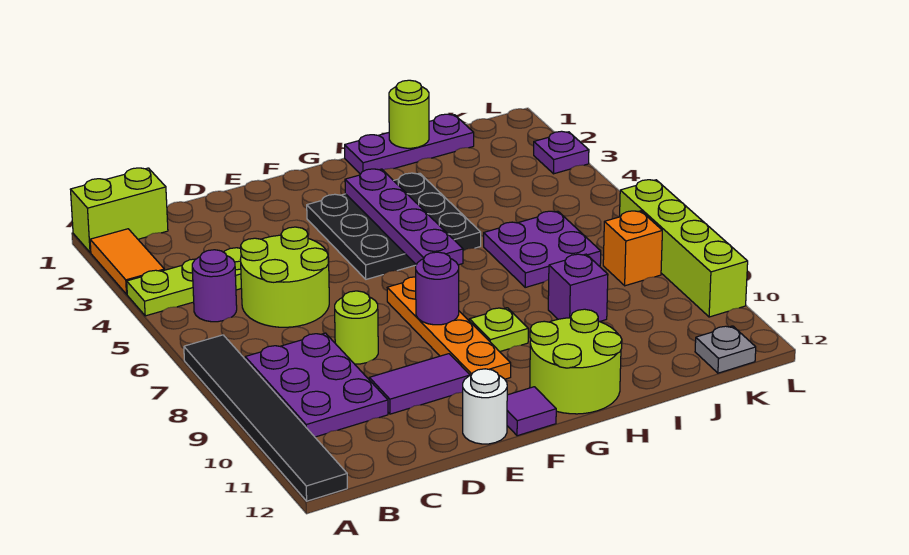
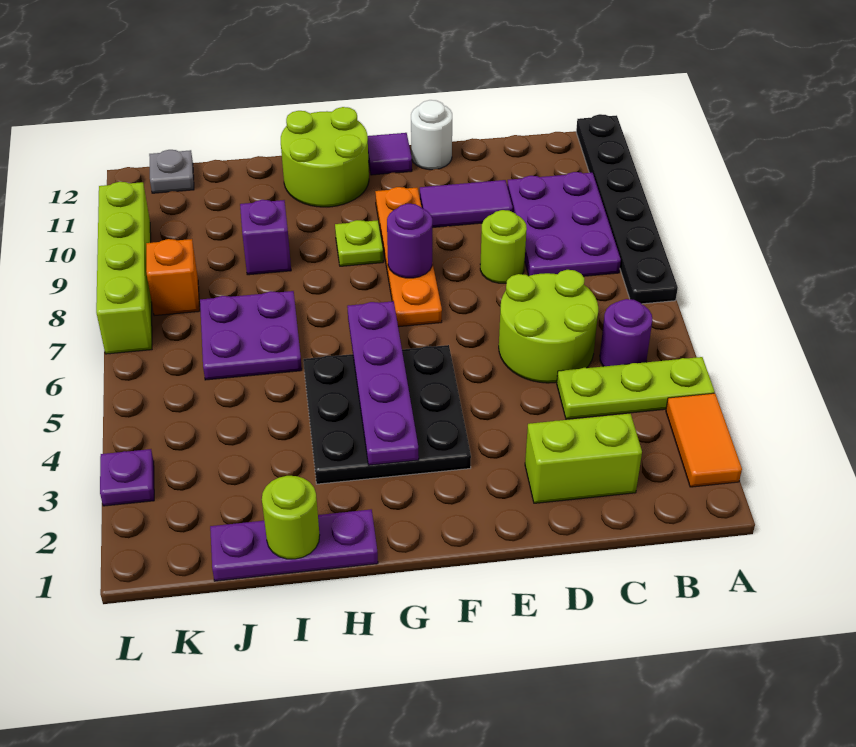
lime brick A1:B1 level 1 -> lime brick C2:D2 level 1
black tile A7:A12 level 1 -> black plate A7:A12 level 1

